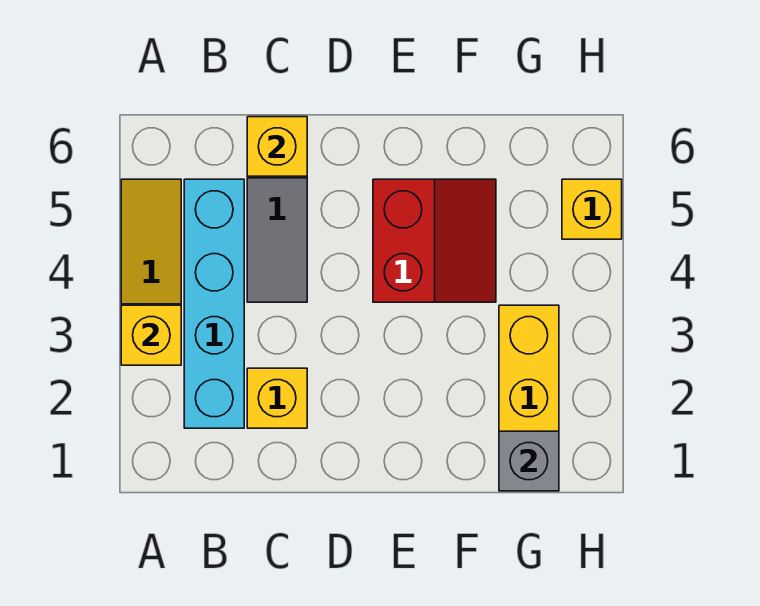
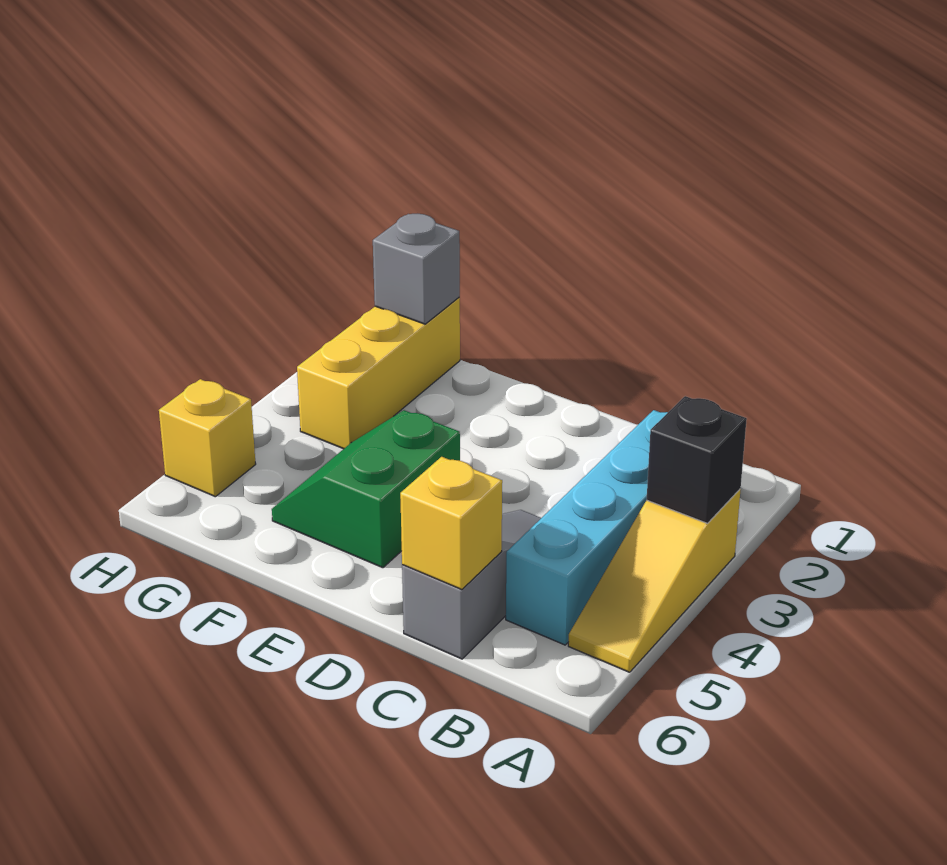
yellow brick A3 level 2 -> black brick A3 level 2
yellow brick C2 level 1 -> none
red slope E4:F5 level 1 top E -> green slope E4:F5 level 1 top E

